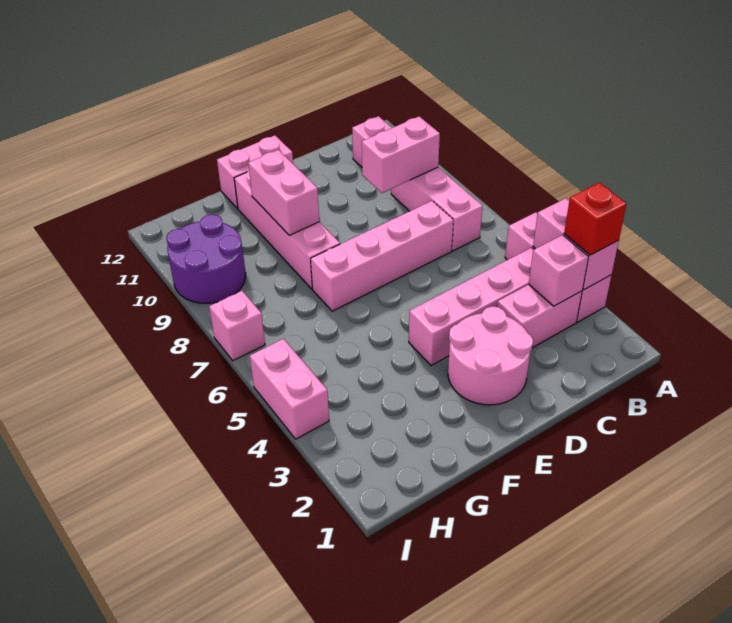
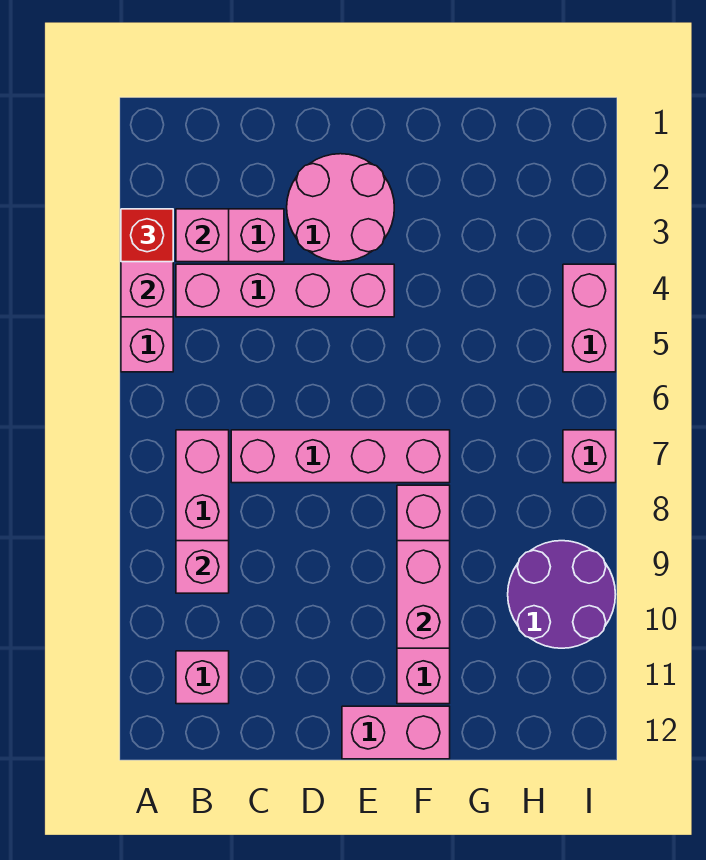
pink brick B9:C9 level 2 -> pink brick B9 level 2

